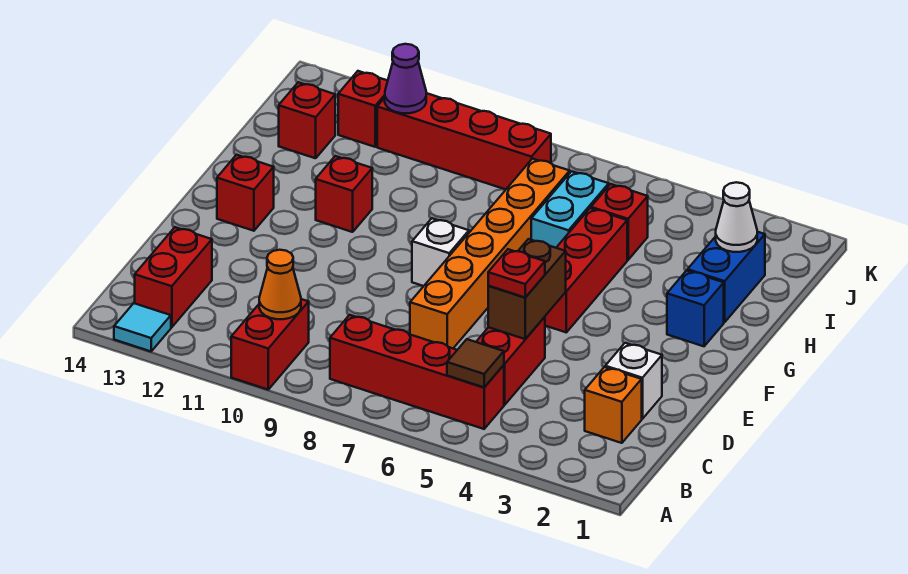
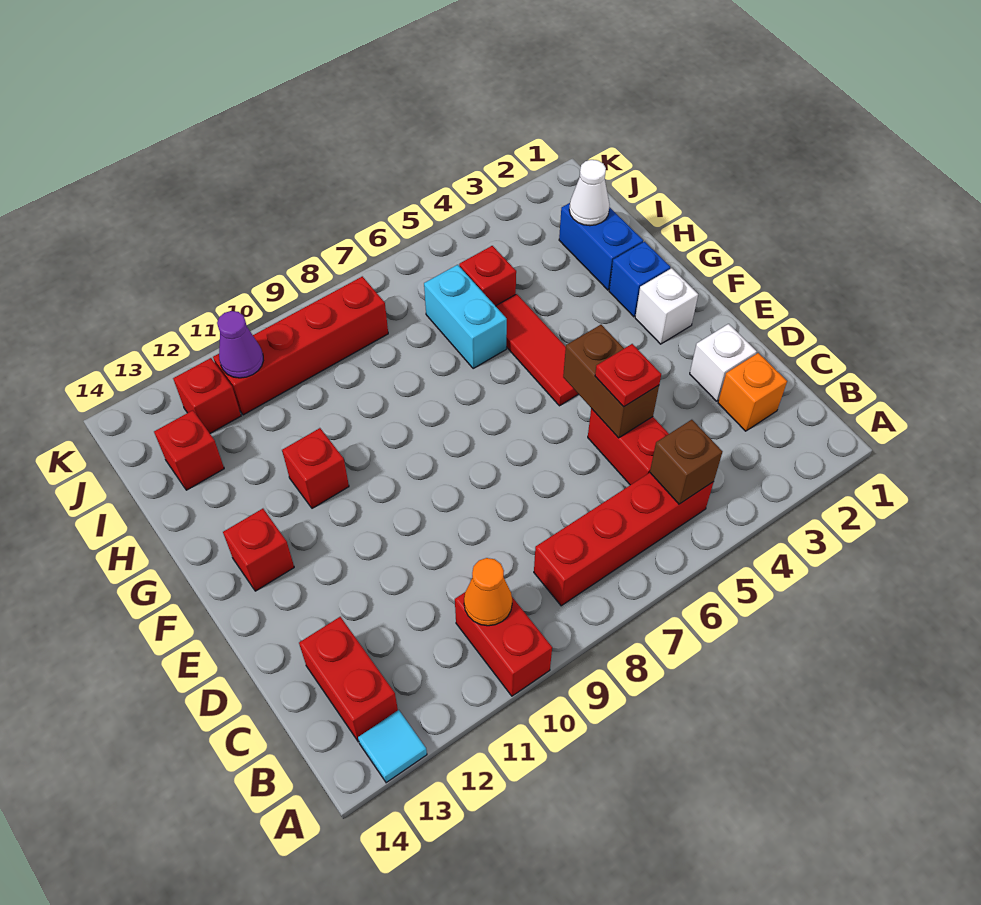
brown tile B5 level 2 -> brown brick B5 level 2
orange brick D7:I7 level 1 -> none
red brick F5:H5 level 1 -> red tile F5:H5 level 1
white brick F8 level 1 -> white brick F2 level 1

